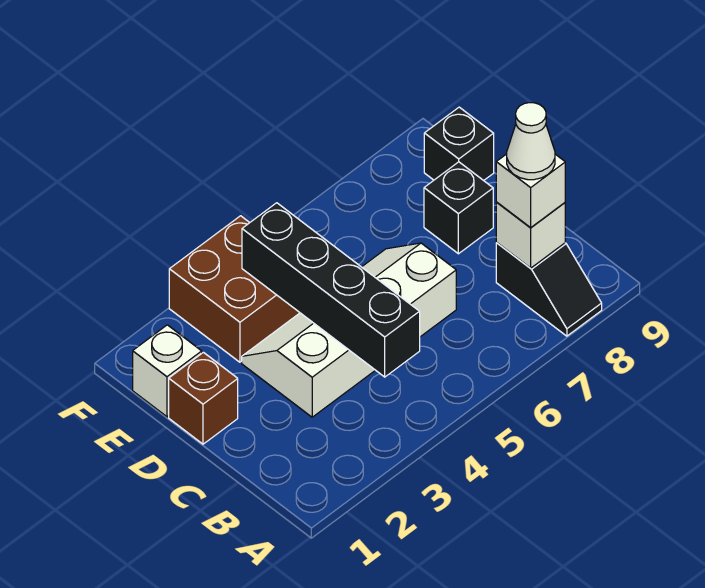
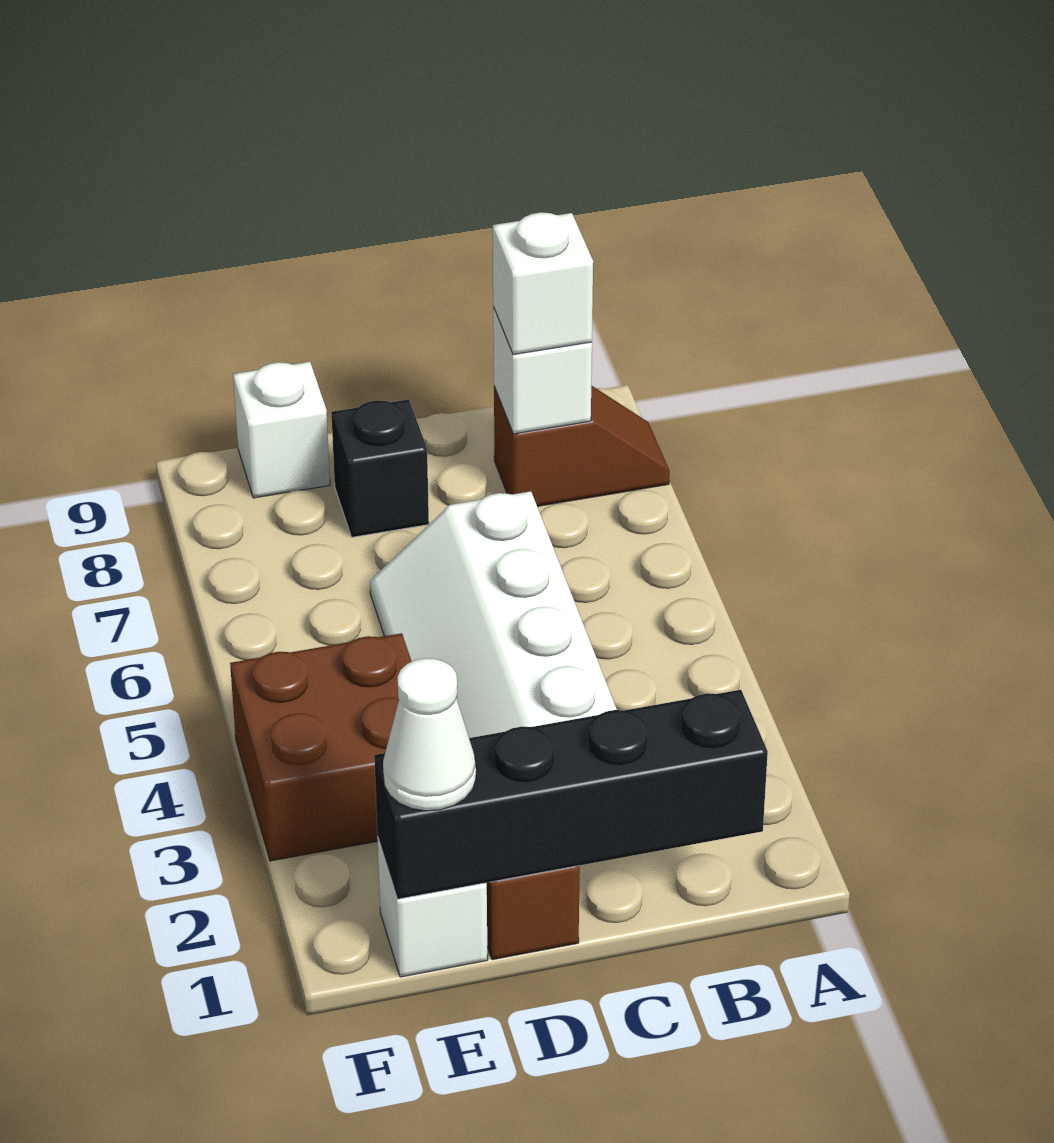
black slope A8:B8 level 1 top B -> brown slope A8:B8 level 1 top B
black brick B4:E4 level 2 -> black brick B1:E1 level 2
white cone B8 level 4 -> white cone E1 level 3
black brick E9 level 1 -> white brick E9 level 1

